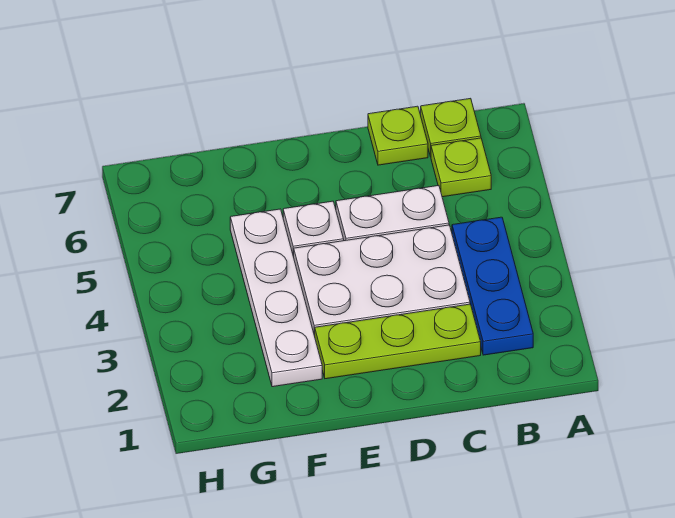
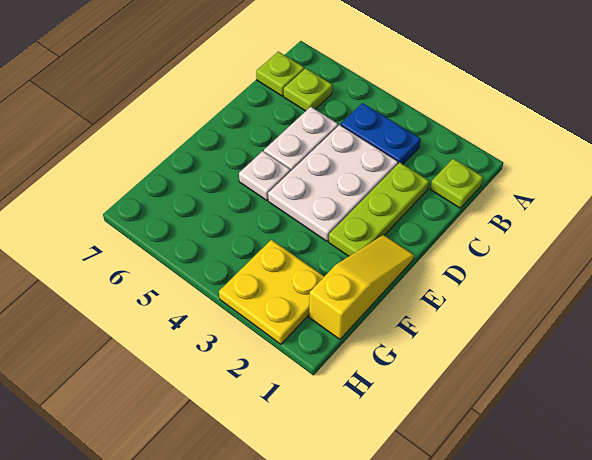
blue plate B2:B4 level 1 -> blue plate B3:B4 level 1
lime plate C7 level 1 -> lime plate B1 level 1
none -> yellow slope E1:G1 level 1 top G
white plate F2:F5 level 1 -> none
none -> yellow plate G2:H3 level 1

